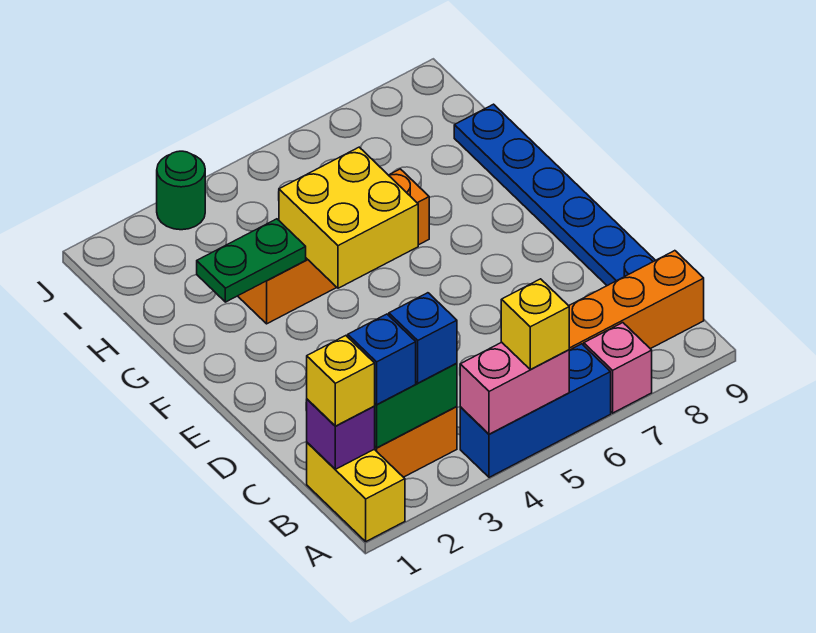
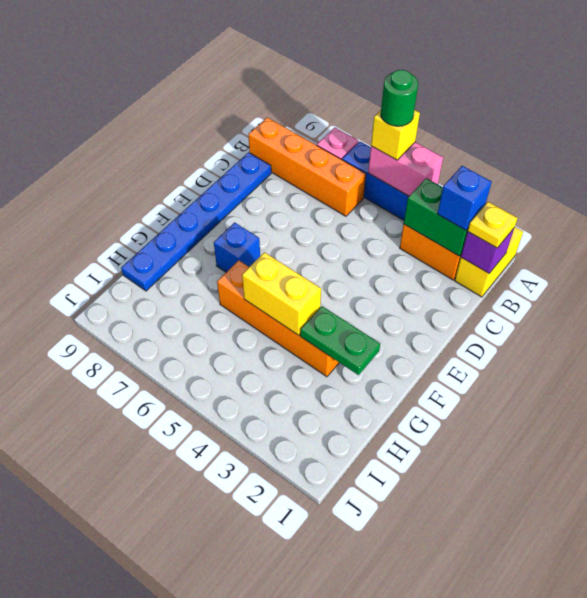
yellow brick B1 level 3 -> yellow plate B1 level 3
blue brick B3 level 3 -> blue brick F7 level 1
yellow brick F4:G5 level 2 -> yellow brick G4:G5 level 2
green round brick J3 level 1 -> green round brick A5 level 4

